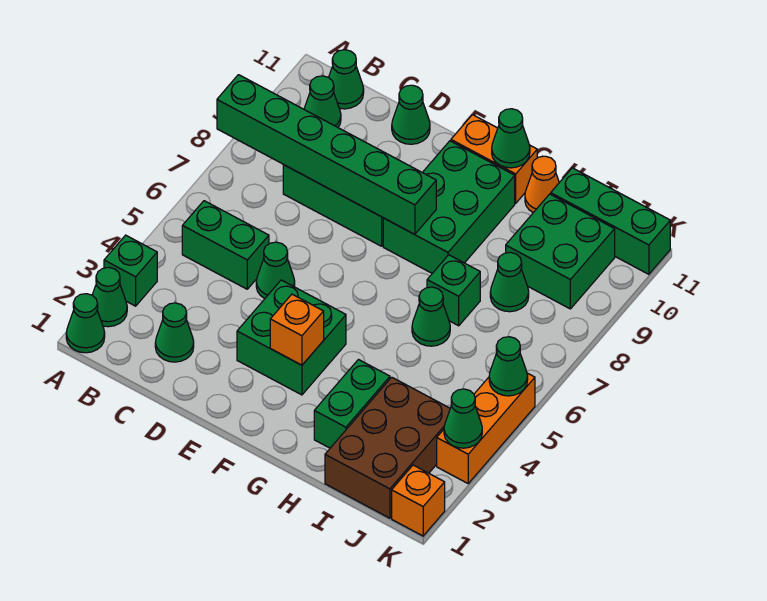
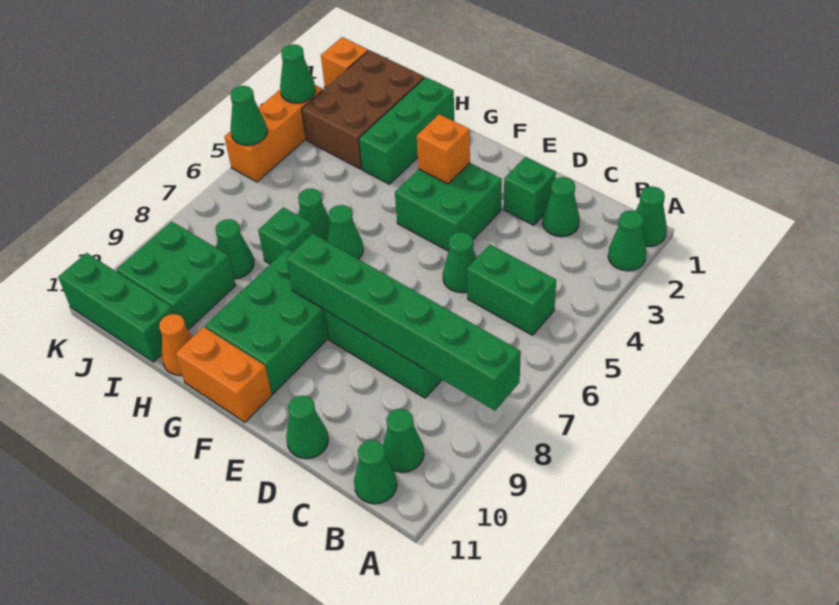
green brick A3 level 1 -> green brick D2 level 1
green cone G11 level 2 -> green cone G6 level 1
green brick H2:H3 level 1 -> green brick H1:H3 level 1

